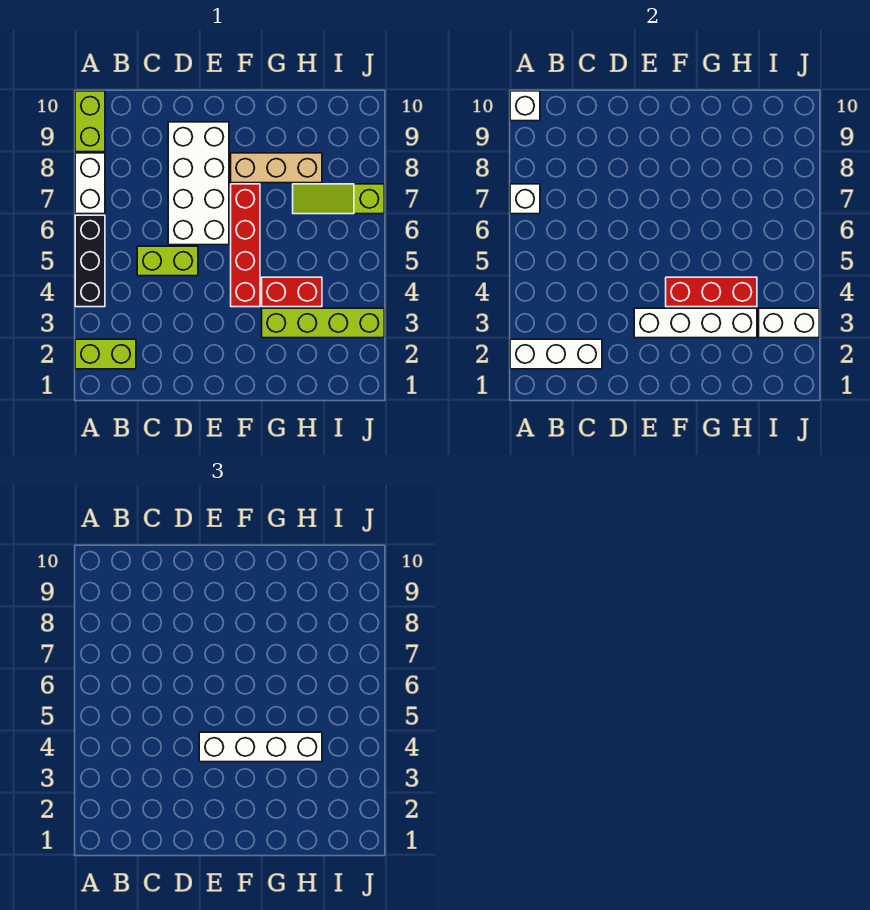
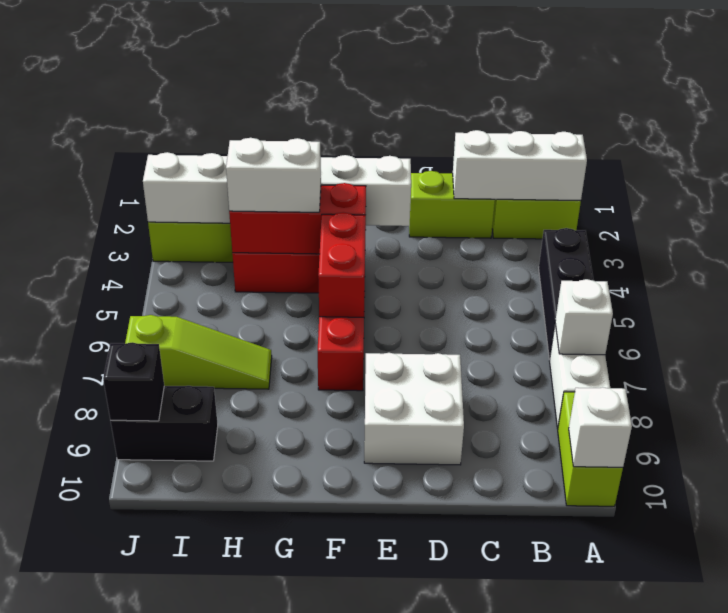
lime brick C5:D5 level 1 -> lime brick C2:D2 level 1
white brick D6:E9 level 1 -> white brick D8:E9 level 1
white brick E4:H4 level 3 -> white brick G4:H4 level 3
none -> red brick F5:F6 level 2
tan brick F8:H8 level 1 -> none
none -> black brick I9:J9 level 1
none -> black brick J9 level 2

